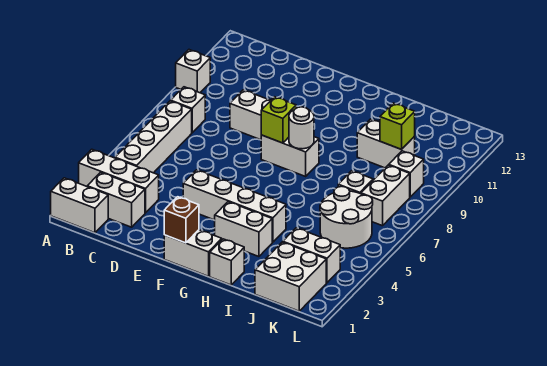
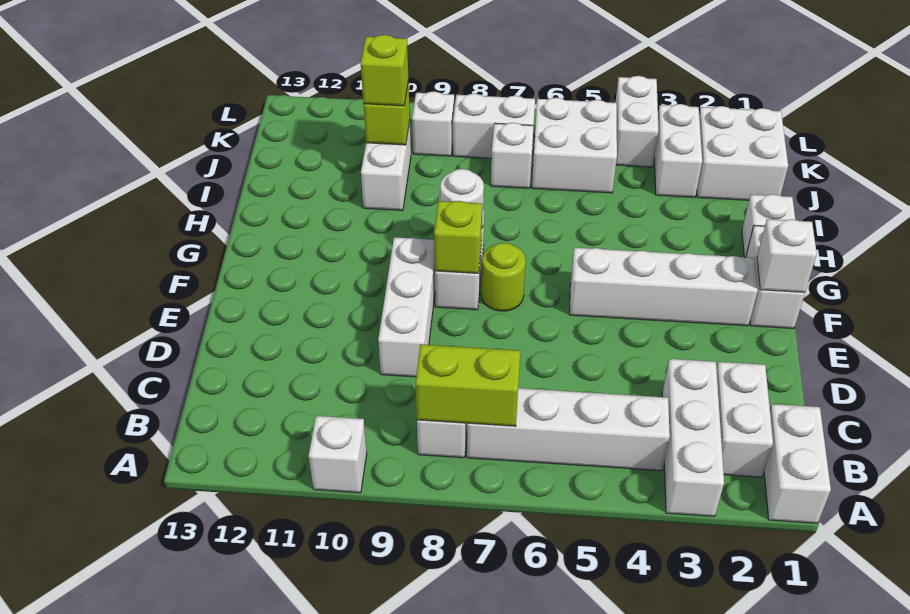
none -> lime brick B7:B8 level 2
white brick E4:H4 level 1 -> white brick F2:F5 level 1
brown brick F1 level 2 -> white brick F1 level 2
none -> lime round brick F7 level 1
white brick G3:H3 level 1 -> white brick K4:L4 level 1
white round brick J5:K6 level 1 -> white brick J5:K6 level 1
none -> lime brick J10 level 3

